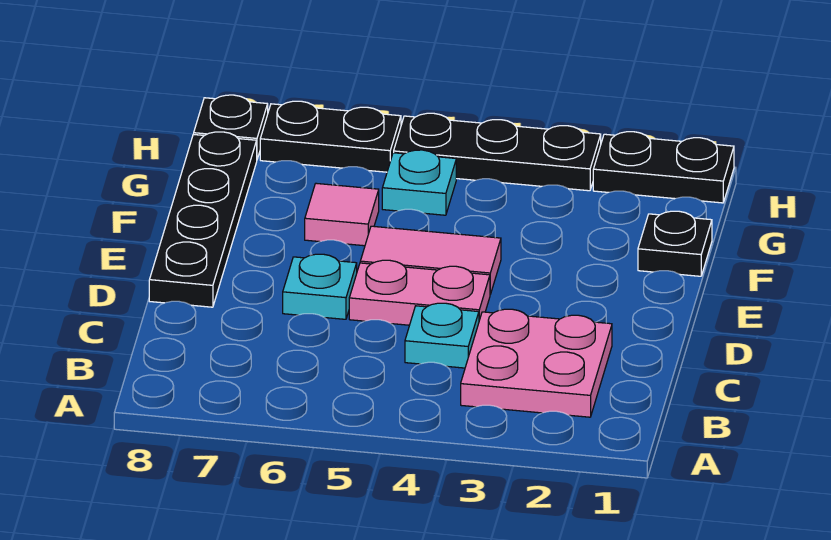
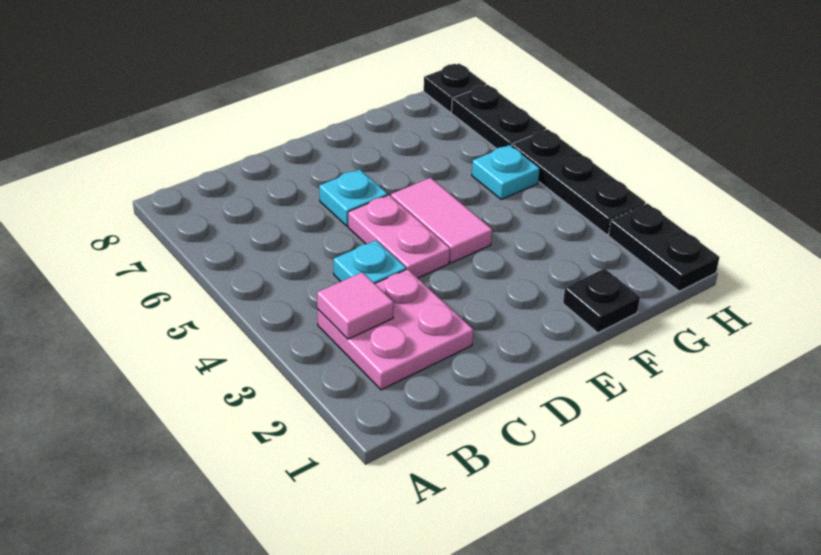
black plate D8:G8 level 1 -> none
pink tile F6 level 1 -> pink tile B3 level 2

